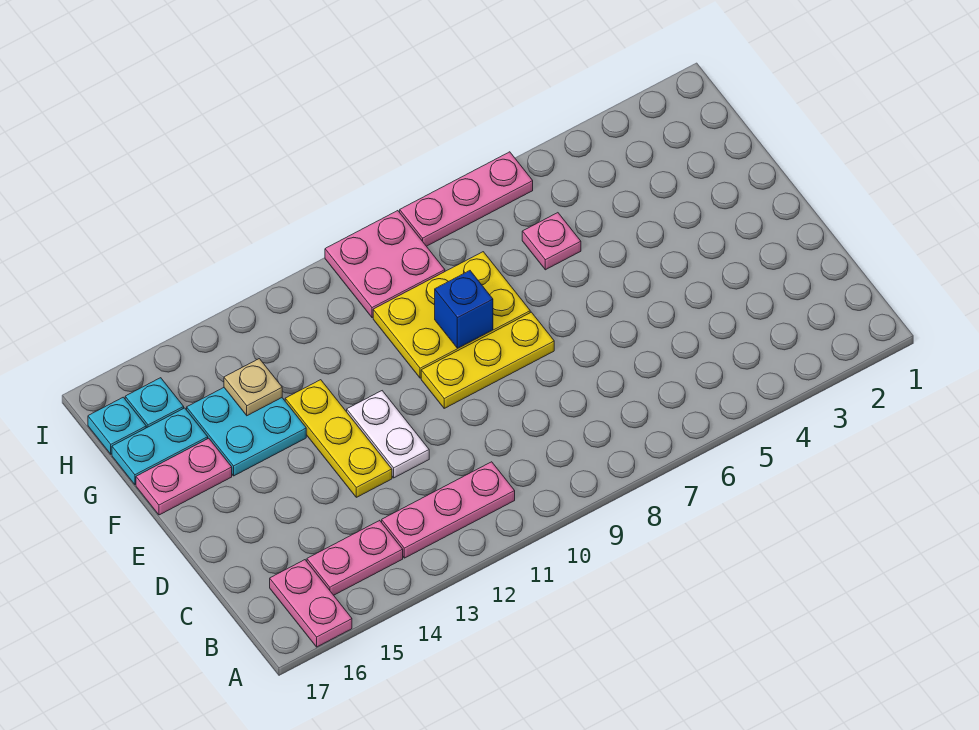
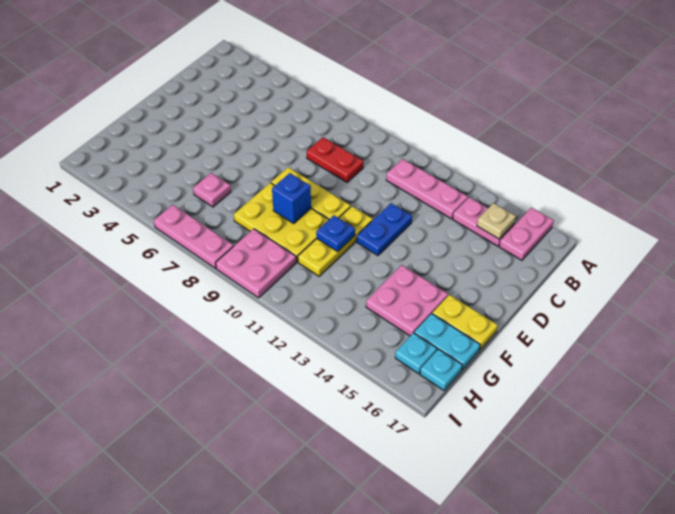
none -> red plate C8:C9 level 1
white plate D12:E12 level 1 -> blue plate D12:E12 level 1
yellow plate D13:F13 level 1 -> yellow plate E11:G11 level 1
none -> blue plate F11 level 2
cyan plate F14:G15 level 1 -> pink plate F14:G15 level 1
pink plate F16:F17 level 1 -> yellow plate F16:F17 level 1
tan plate G14 level 2 -> tan plate B15 level 2

